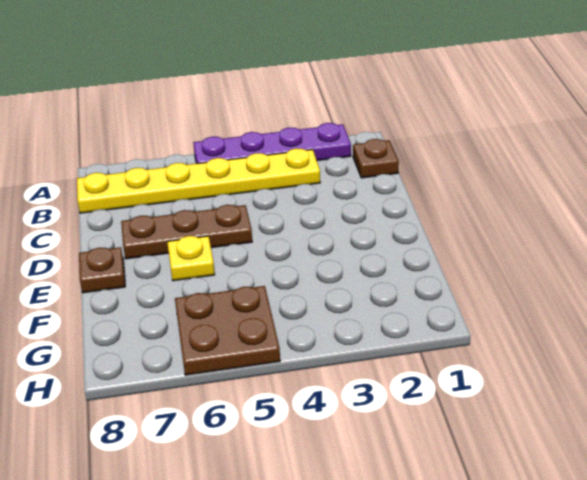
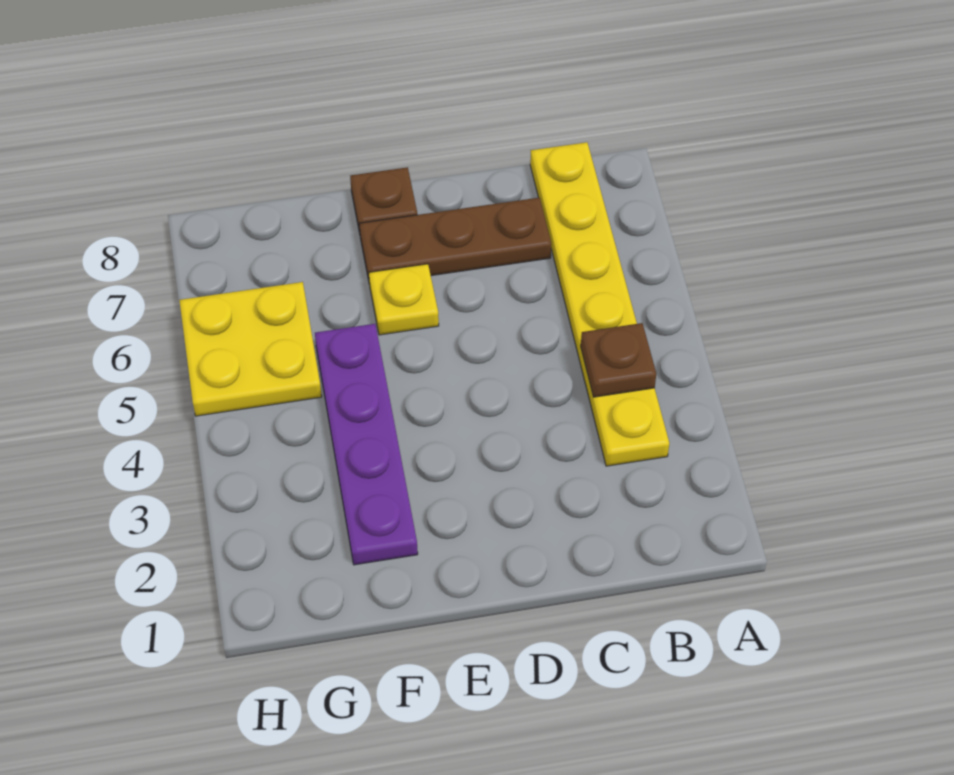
purple plate A2:A5 level 1 -> purple plate F2:F5 level 1
brown plate B1 level 1 -> brown plate B4 level 2
brown plate D5:D7 level 1 -> brown plate C7:E7 level 1
brown plate G5:H6 level 1 -> yellow plate G5:H6 level 1

